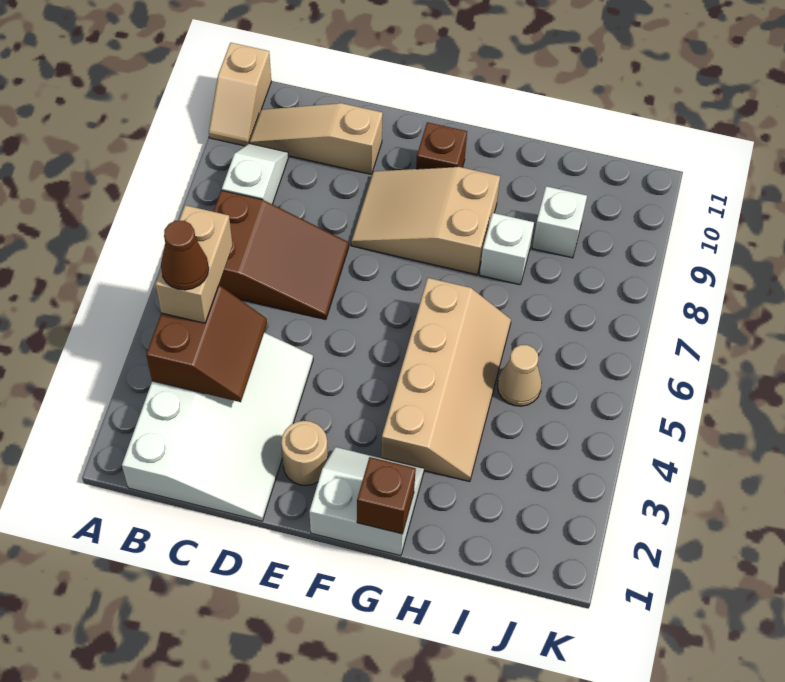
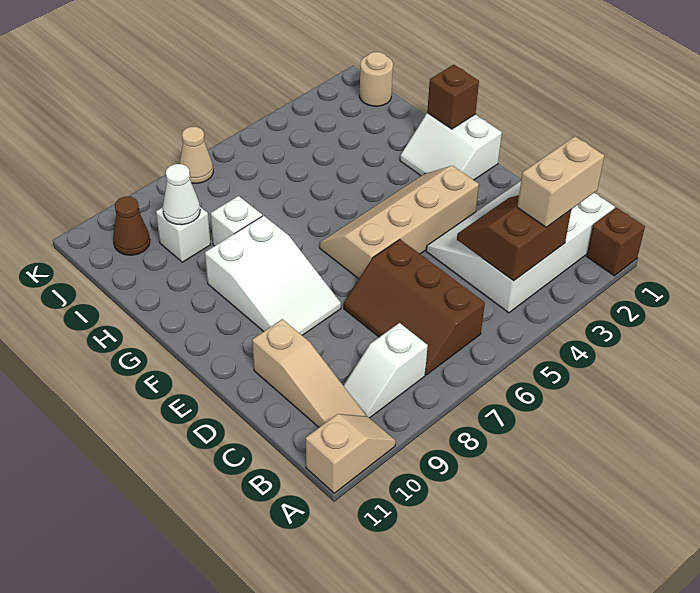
tan brick B4:B5 level 3 -> tan brick B2:B3 level 3
brown cone B4 level 4 -> brown cone J10 level 1
brown slope B6:D7 level 1 top B -> brown slope B6:D7 level 1 top 6
tan round brick E2 level 1 -> tan round brick J1 level 1
tan slope E8:G9 level 1 top G -> white slope E8:G9 level 1 top G
brown brick F10 level 1 -> brown brick A1 level 1
tan slope G3:H6 level 1 top G -> tan slope E3:F6 level 1 top E
tan cone I5 level 1 -> tan cone K7 level 1
none -> white cone I9 level 2

